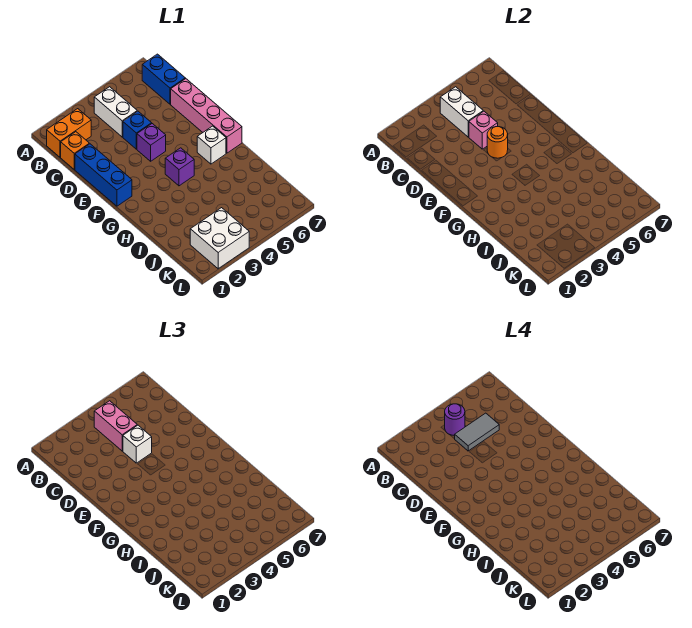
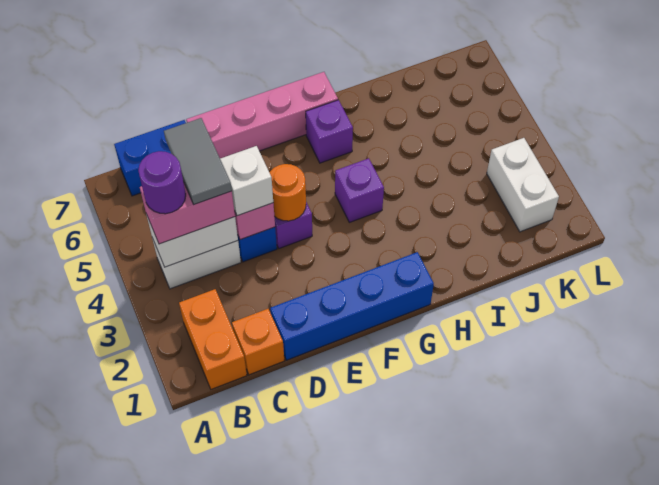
blue brick D1:F1 level 1 -> blue brick D1:G1 level 1
white brick G6 level 1 -> purple brick G6 level 1
white brick K2:L3 level 1 -> white brick K2:K3 level 1

